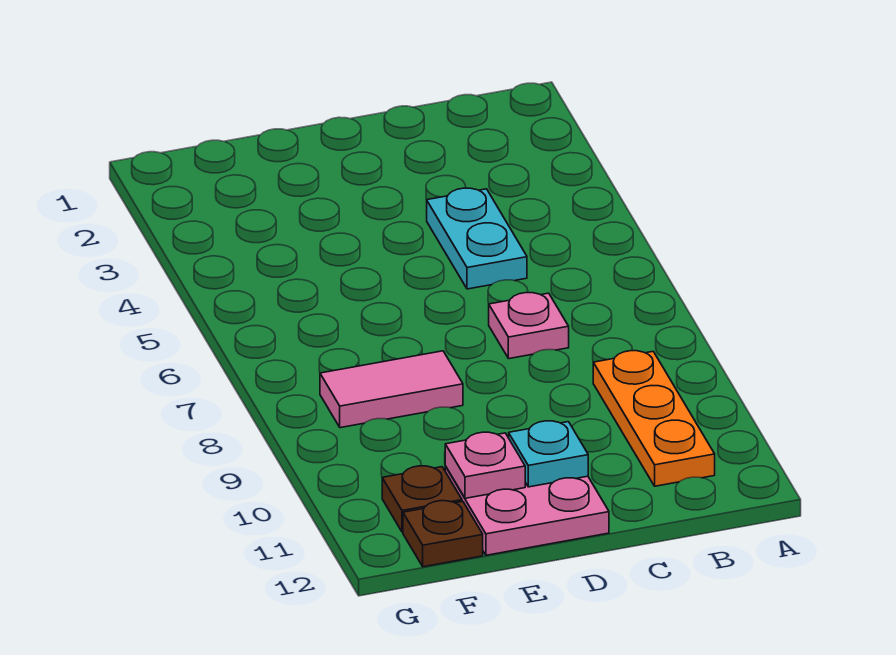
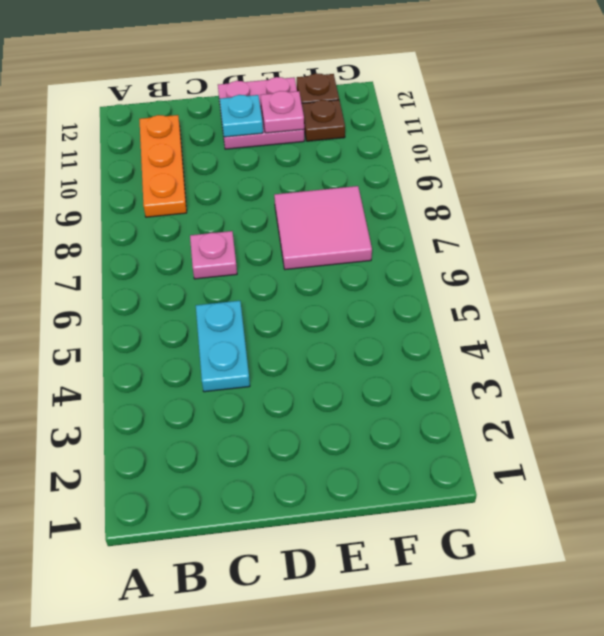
pink tile E8:F8 level 1 -> pink tile E7:F8 level 1

